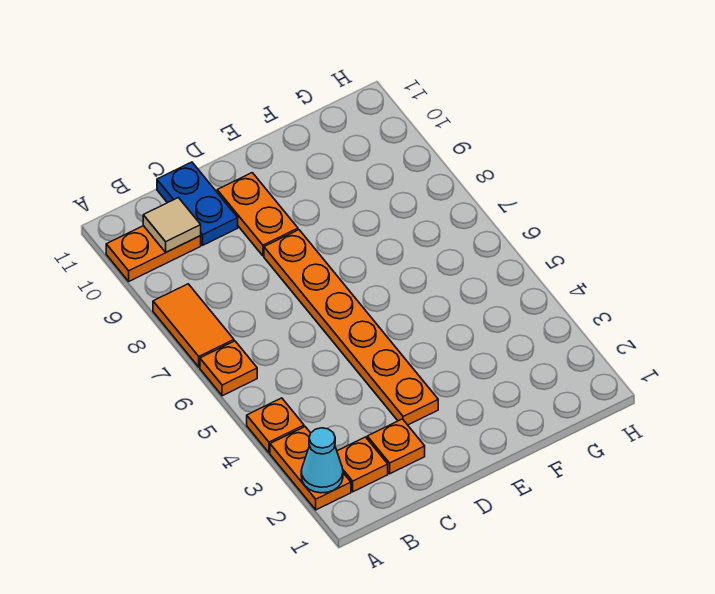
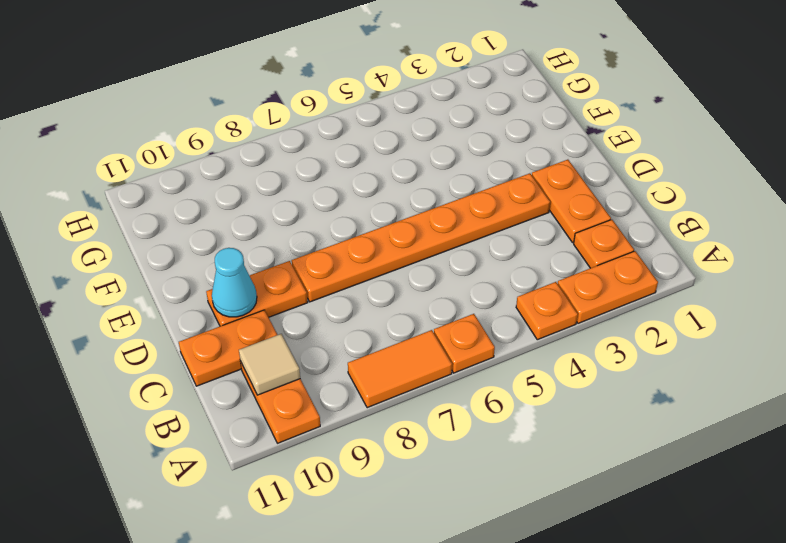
cyan cone A2 level 2 -> cyan cone D10 level 2
orange plate C2 level 1 -> orange plate C2:D2 level 1
blue plate C10:C11 level 1 -> orange plate C10:C11 level 1

